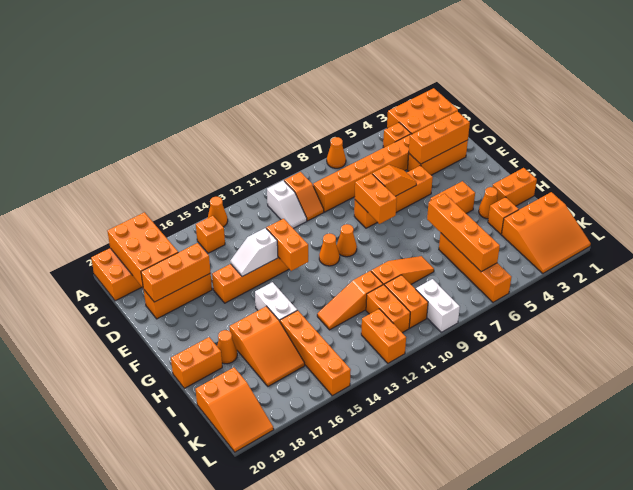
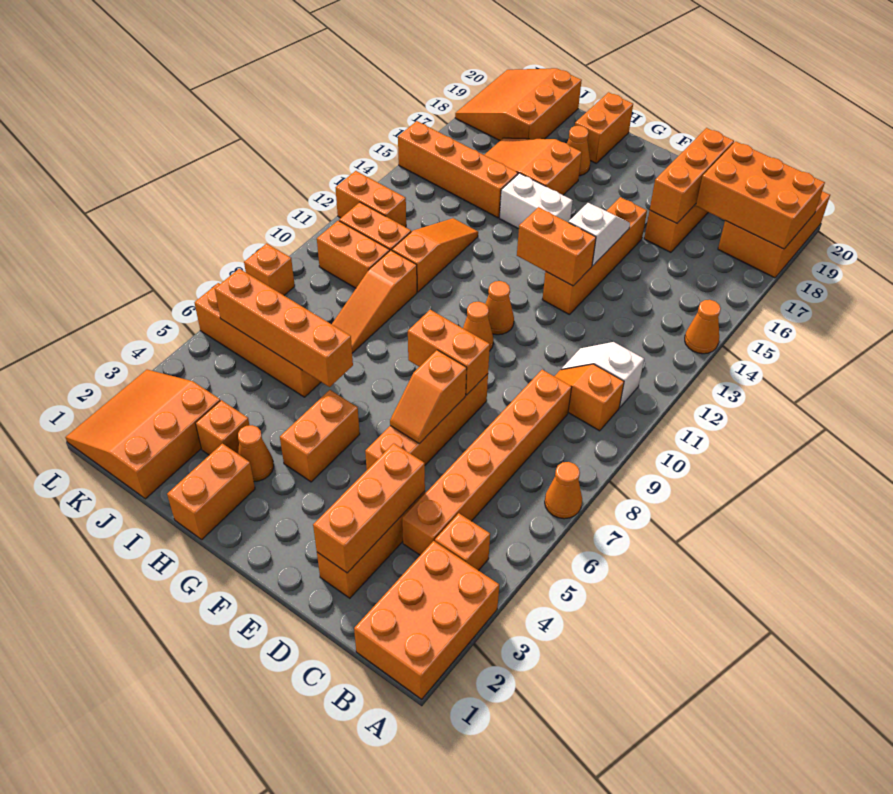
orange brick B15 level 1 -> orange brick L8 level 1
orange slope J19:L20 level 1 top J -> orange slope J18:L20 level 1 top J
white brick K9:L9 level 1 -> none

